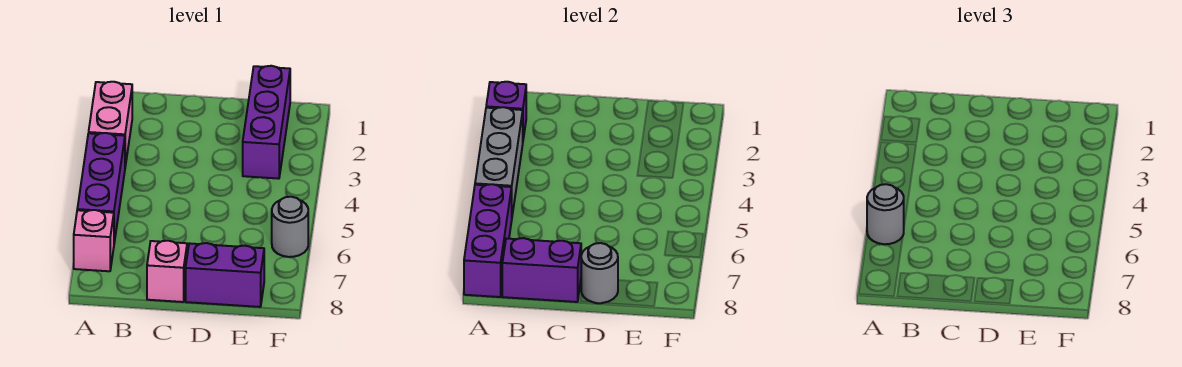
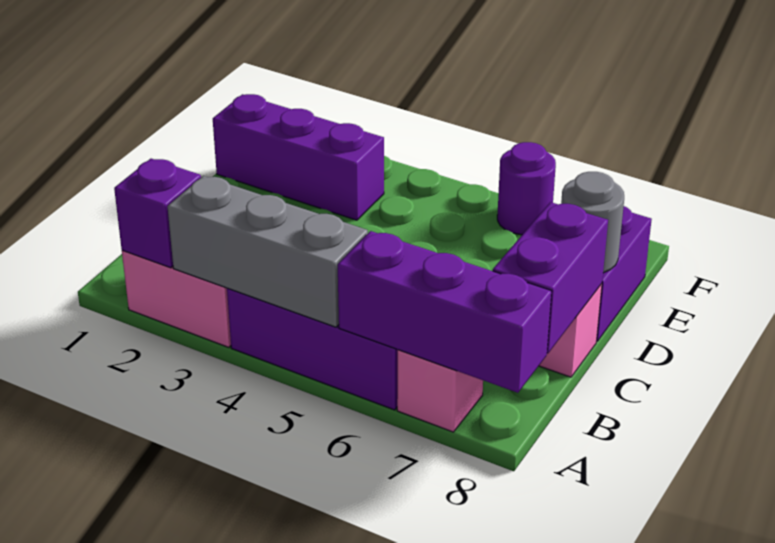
grey round brick A6 level 3 -> none
grey round brick F6 level 1 -> purple round brick F6 level 1

